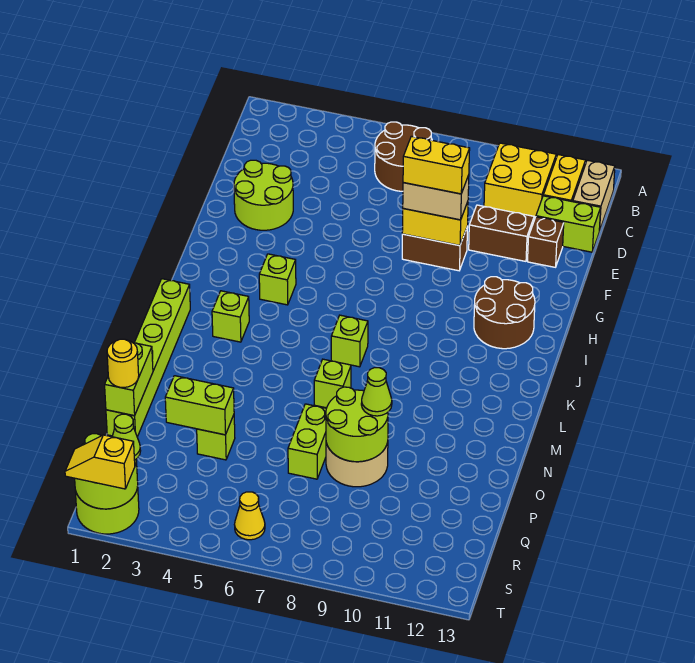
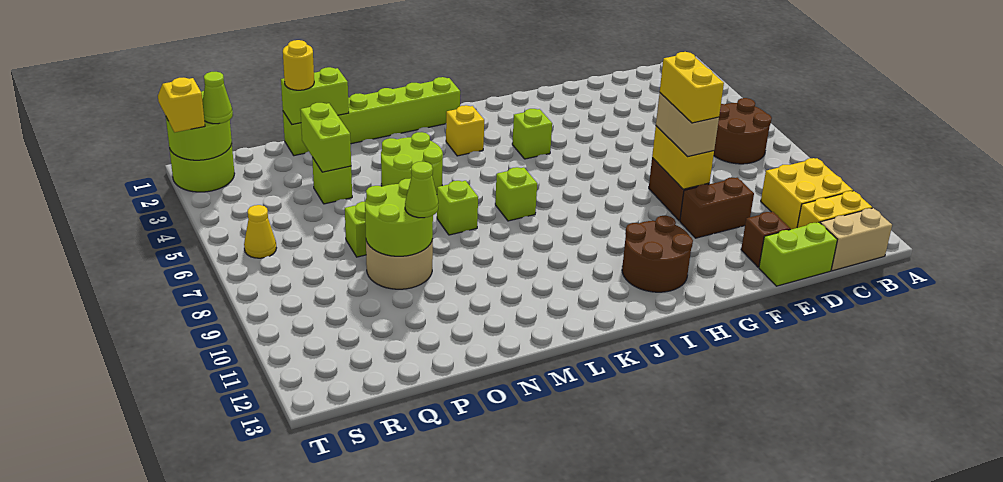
lime brick D12:D13 level 1 -> lime brick D13:E13 level 1
lime round brick E2:F3 level 1 -> lime round brick M4:N5 level 1
brown brick E10:E11 level 1 -> brown brick E10:F10 level 1
lime brick K3 level 1 -> yellow brick K3 level 1

